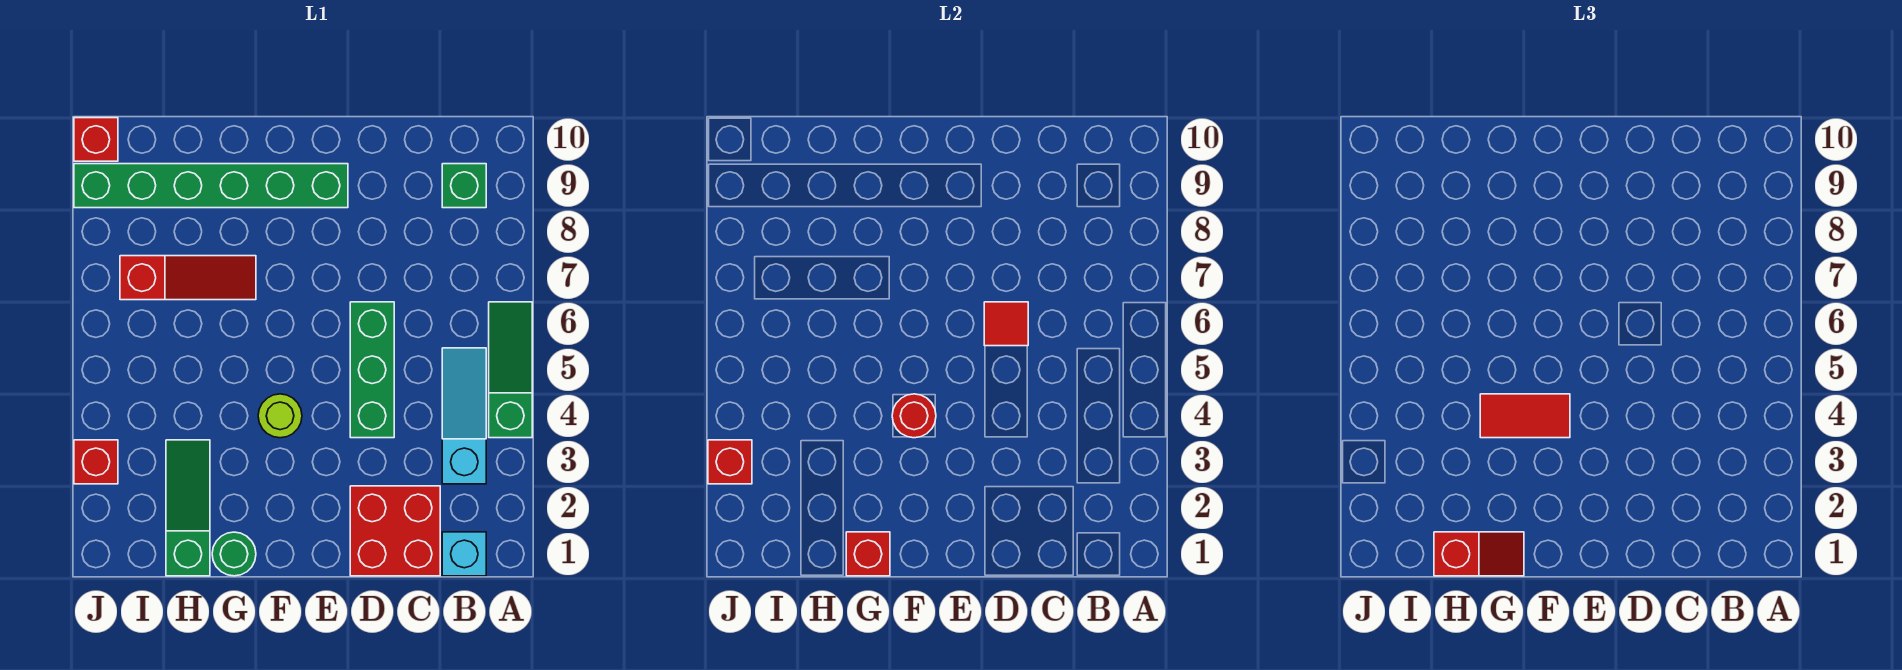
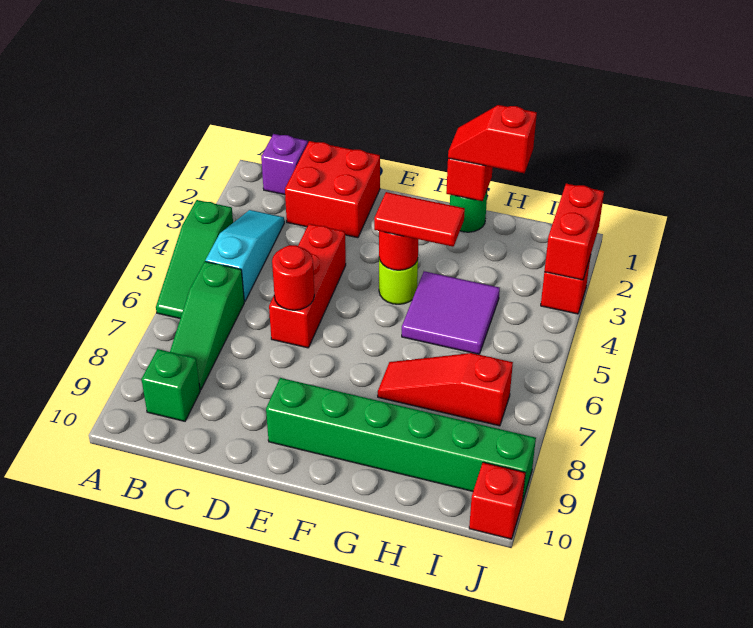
cyan brick B1 level 1 -> purple brick B1 level 1
cyan slope B3:B5 level 1 top 3 -> cyan slope B3:B5 level 1 top 5
green brick D4:D6 level 1 -> red brick D4:D6 level 1
red tile D6 level 2 -> red round brick D6 level 2
none -> purple tile G4:H5 level 1
green slope H1:H3 level 1 top 1 -> green slope B6:B8 level 1 top 6
red brick J3 level 2 -> red brick J2:J3 level 2

